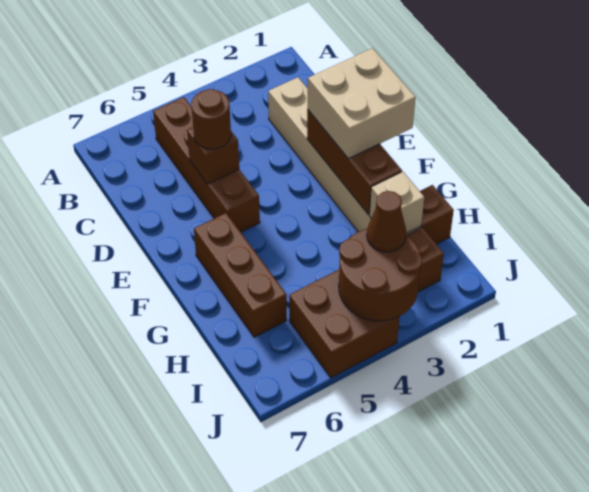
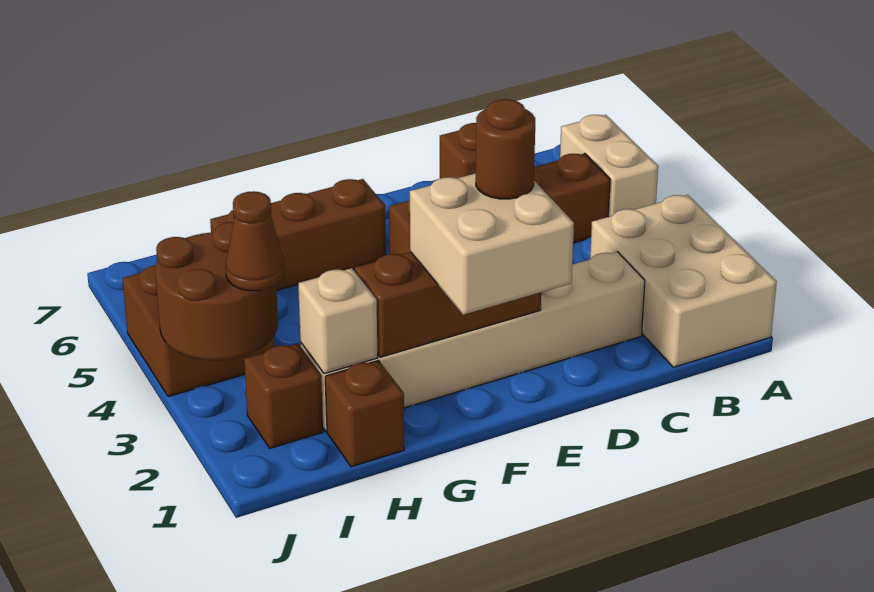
none -> tan brick A1:B3 level 1
none -> tan brick A5:A6 level 1
brown round brick D5 level 3 -> brown round brick E2 level 4

